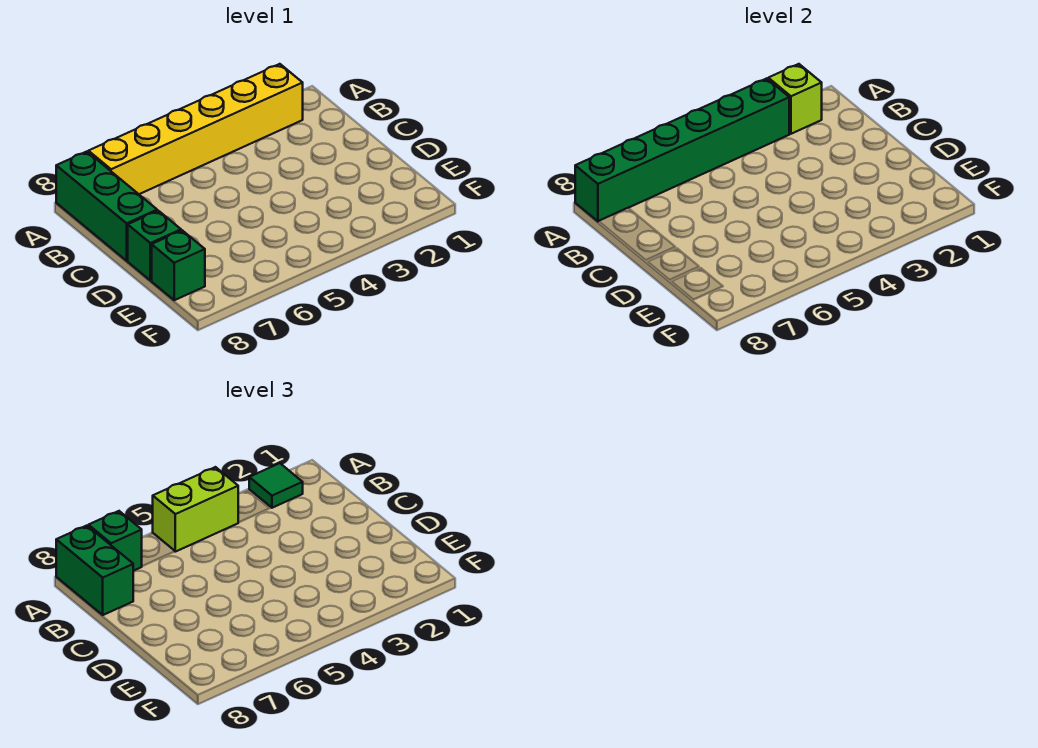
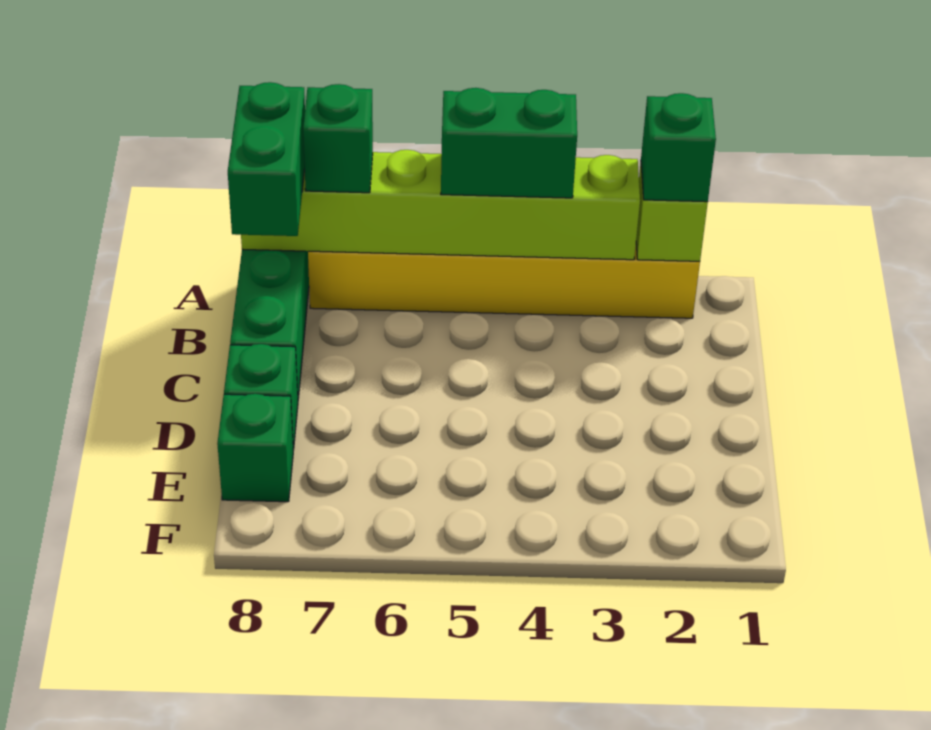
green tile A2 level 3 -> green brick A2 level 3
green brick A3:A8 level 2 -> lime brick A3:A8 level 2
lime brick A4:A5 level 3 -> green brick A4:A5 level 3

